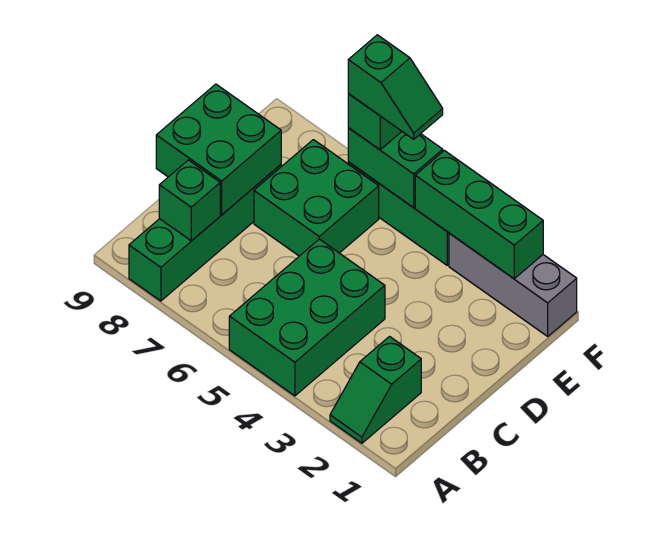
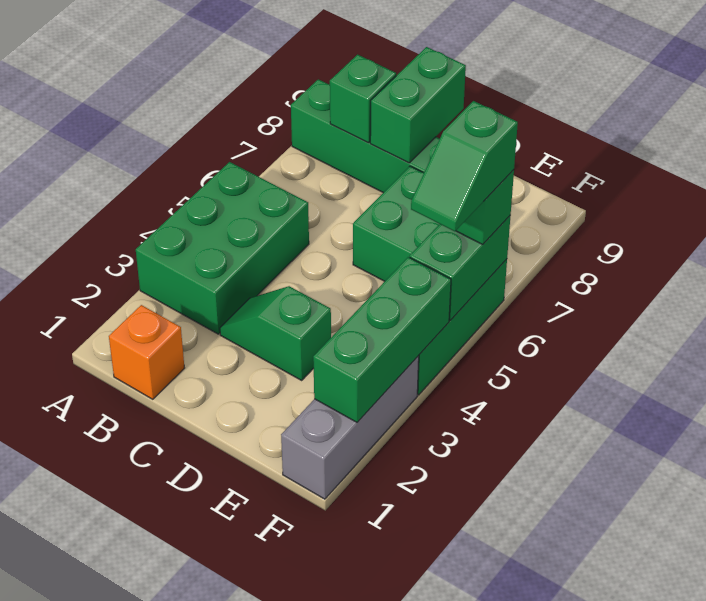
green slope A2:B2 level 1 top B -> green slope C3:D3 level 1 top D
green brick A4:C5 level 1 -> green brick A3:B5 level 1
none -> orange brick B1 level 1
green brick C8:D9 level 2 -> green brick C8:C9 level 2

